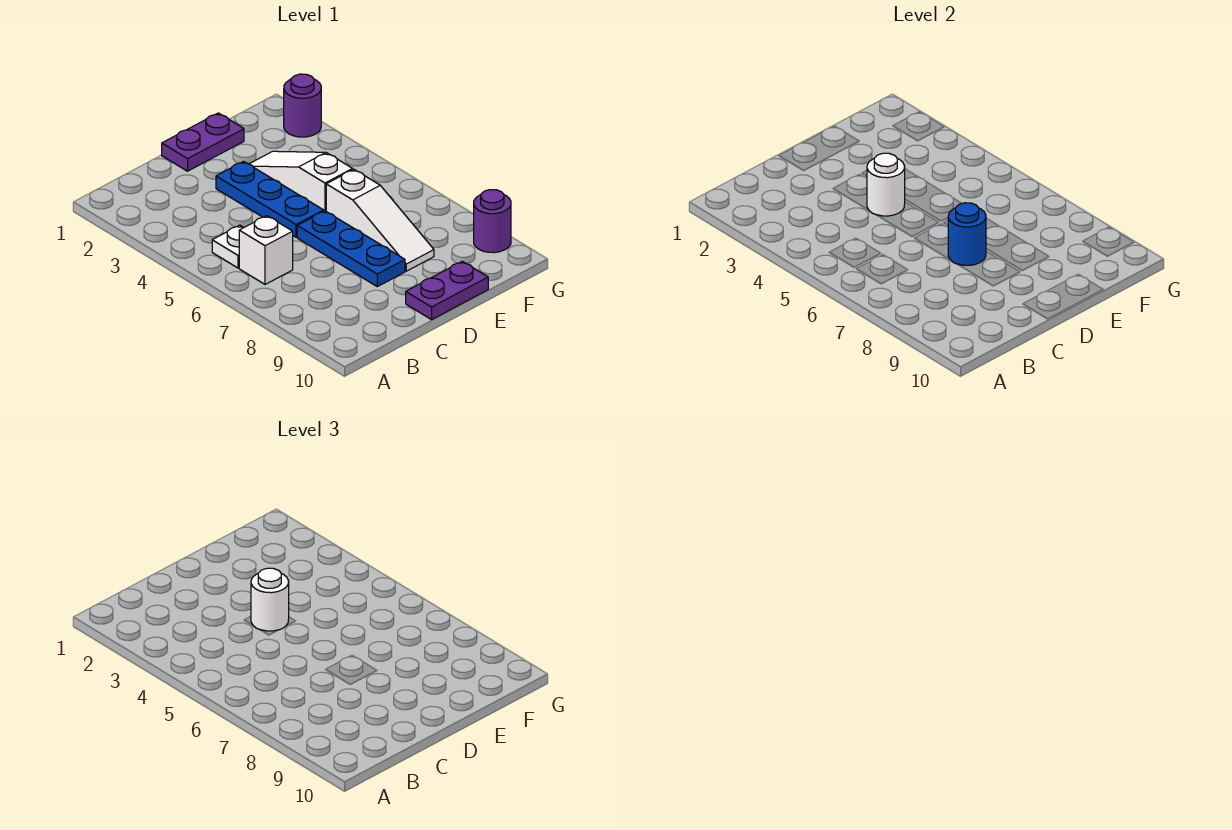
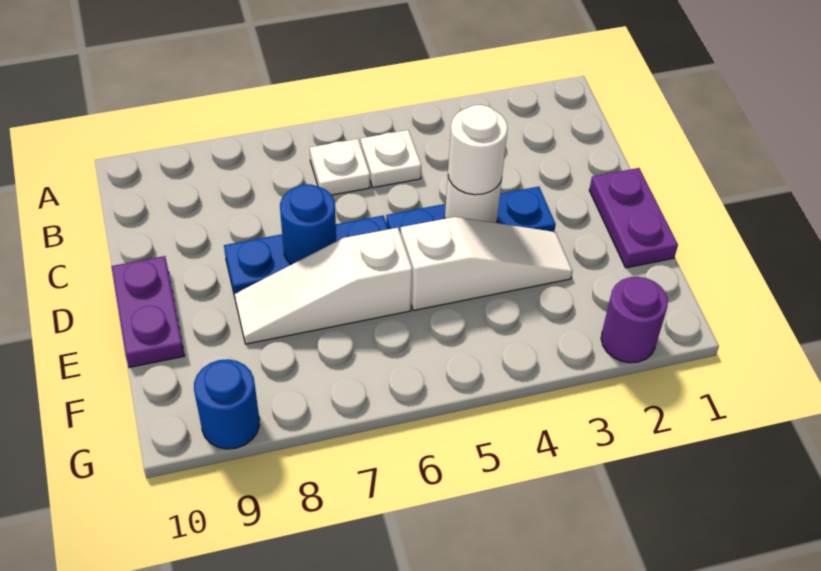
white brick B6 level 1 -> white plate B6 level 1
purple round brick G9 level 1 -> blue round brick G9 level 1

